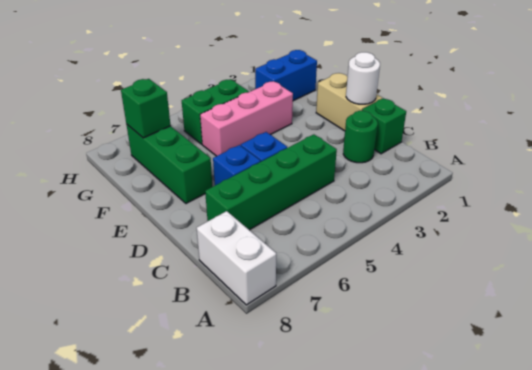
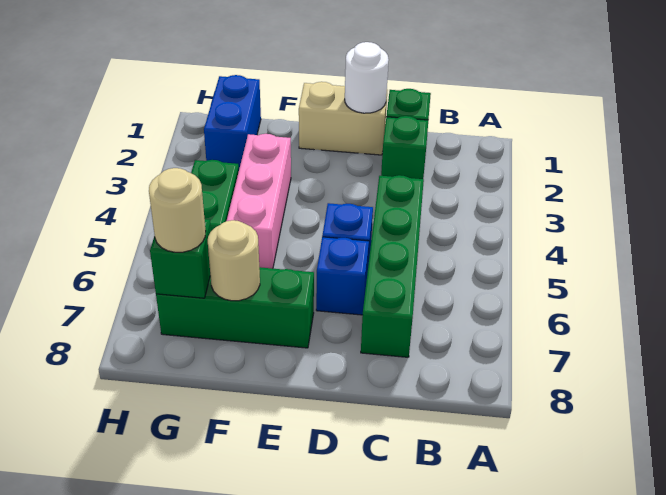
white brick A8:B8 level 1 -> none
green round brick C2 level 1 -> green brick C2 level 1
none -> tan round brick F7 level 2
none -> tan round brick G7 level 3

